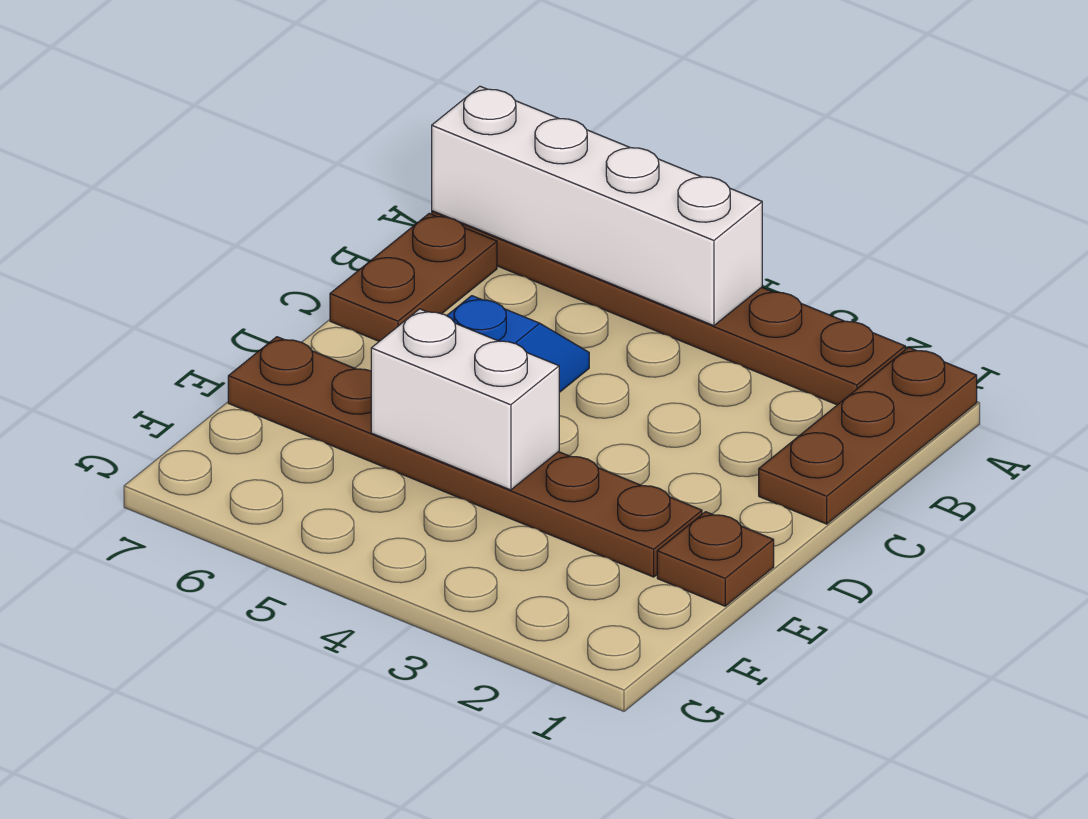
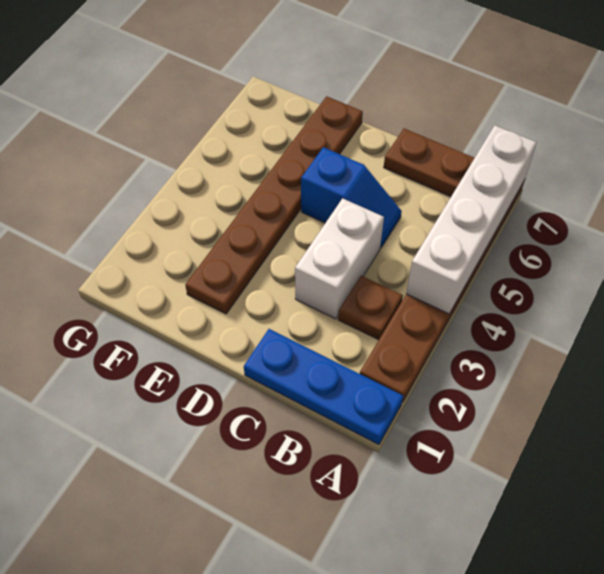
brown plate A1:C1 level 1 -> blue plate A1:C1 level 1
brown plate E1 level 1 -> brown plate B3 level 1
white brick E4:E5 level 2 -> white brick C3:C4 level 1

